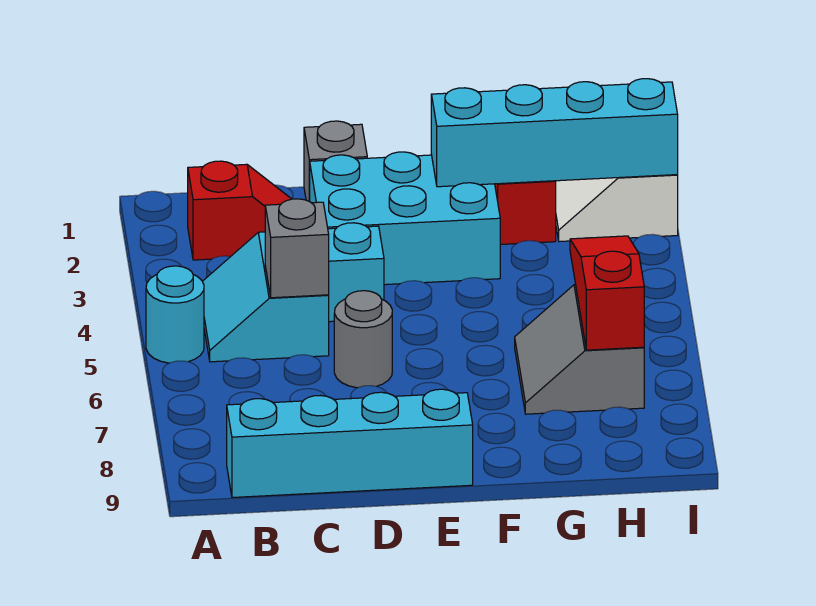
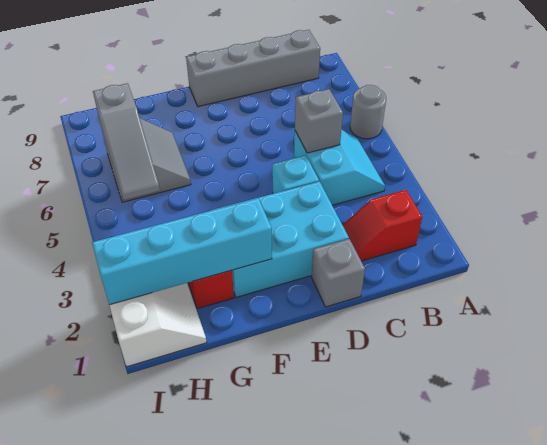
cyan round brick A5 level 1 -> none
cyan brick B9:E9 level 1 -> grey brick B9:E9 level 1
grey round brick D6 level 1 -> grey round brick A6 level 1
red slope H5:H7 level 2 top 7 -> grey slope H5:H7 level 2 top 7

